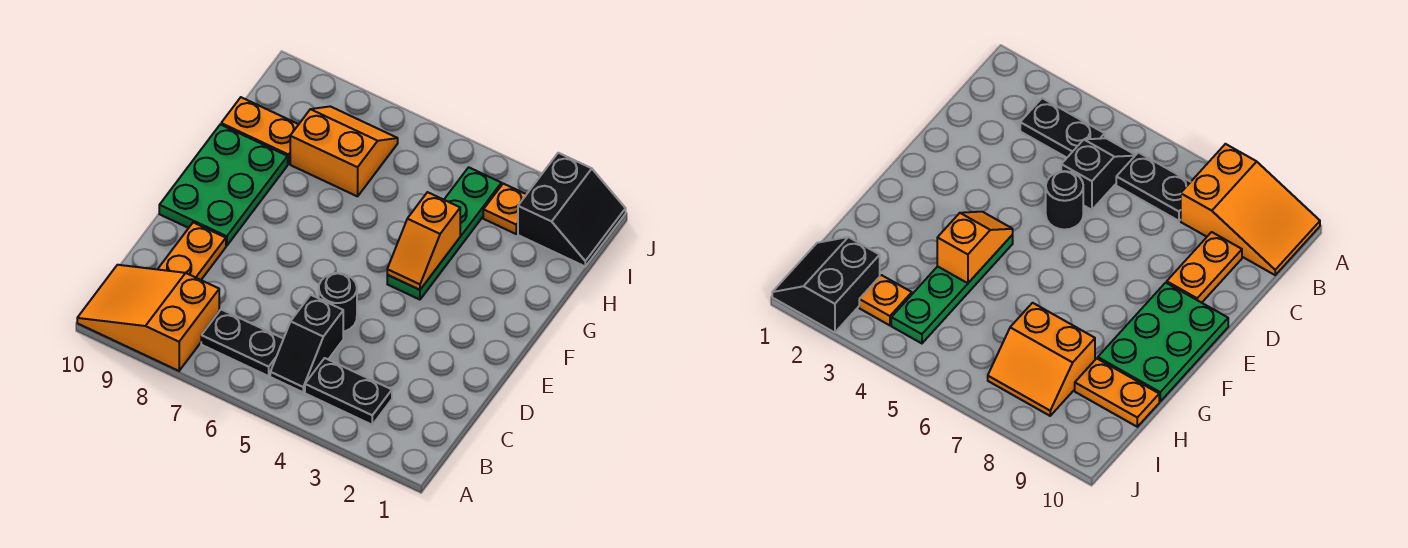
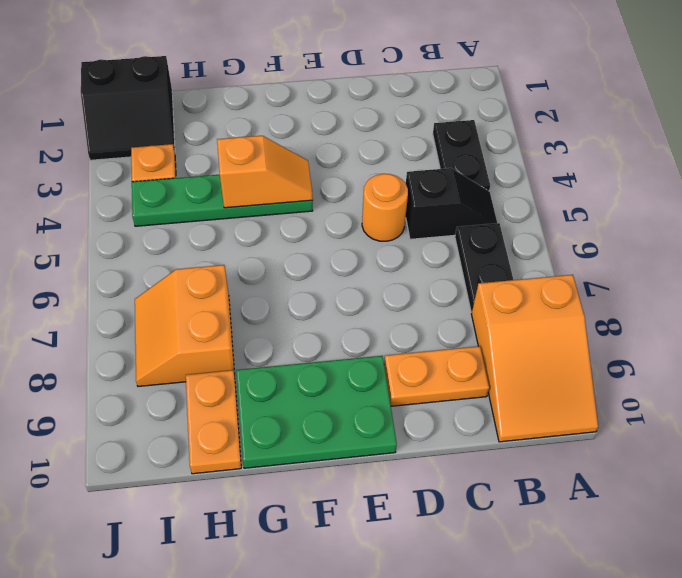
black round brick D5 level 1 -> orange round brick D5 level 1
black slope I1:J2 level 1 top 2 -> black slope I1:J2 level 1 top 1

